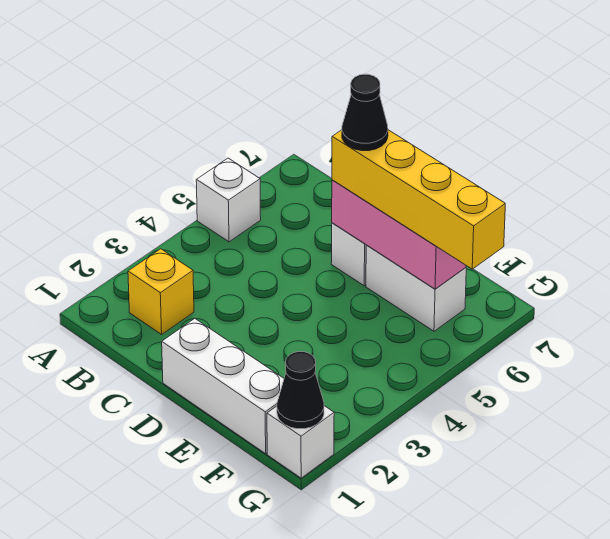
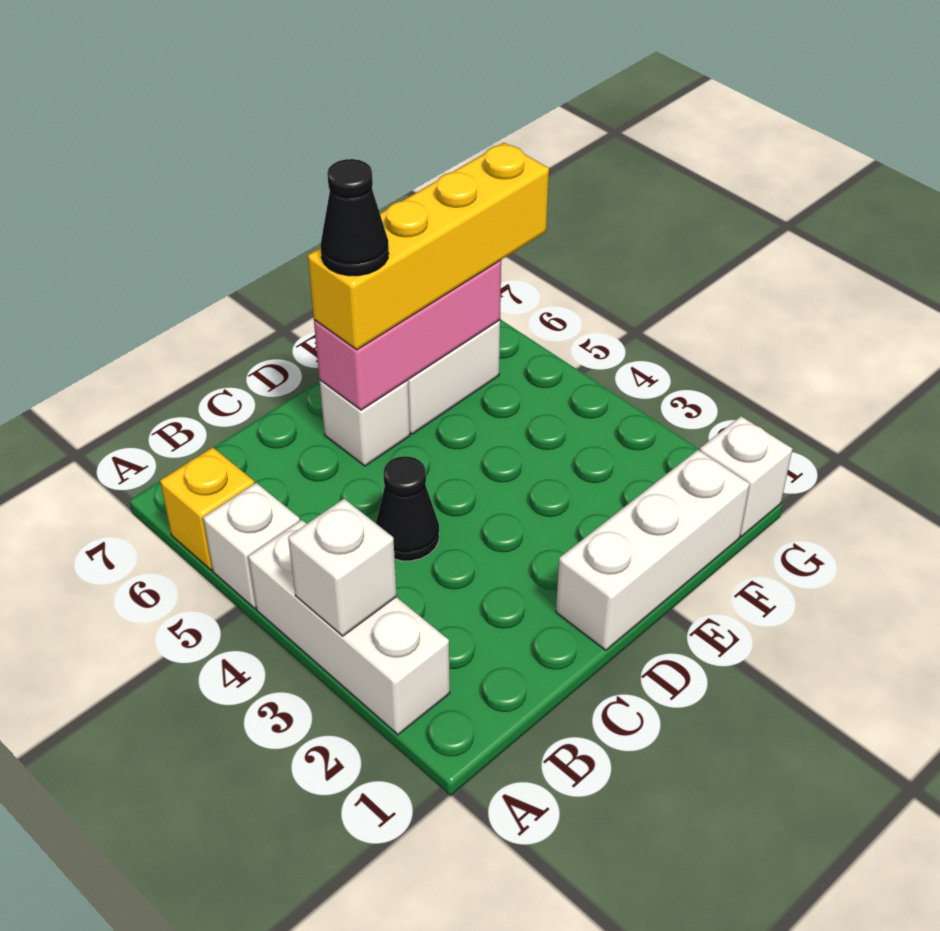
none -> white brick A2:A4 level 1
none -> white brick A3 level 2
yellow brick B2 level 1 -> yellow brick A6 level 1
black cone G1 level 2 -> black cone C4 level 1

